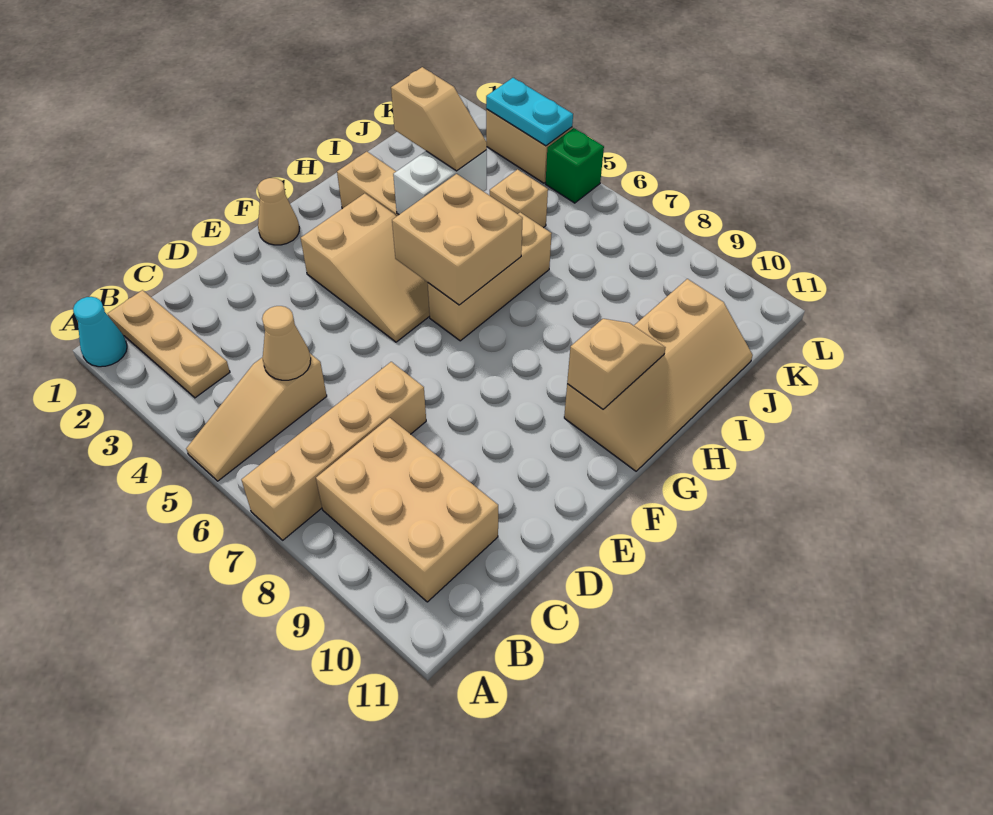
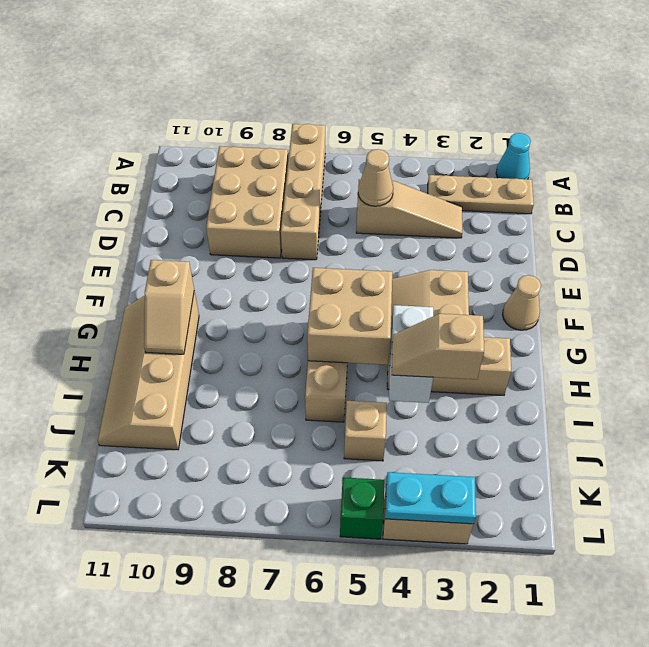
tan slope A5:C5 level 1 top C -> tan slope C3:C5 level 1 top 5
tan brick B8:C10 level 1 -> tan brick B8:D9 level 1

